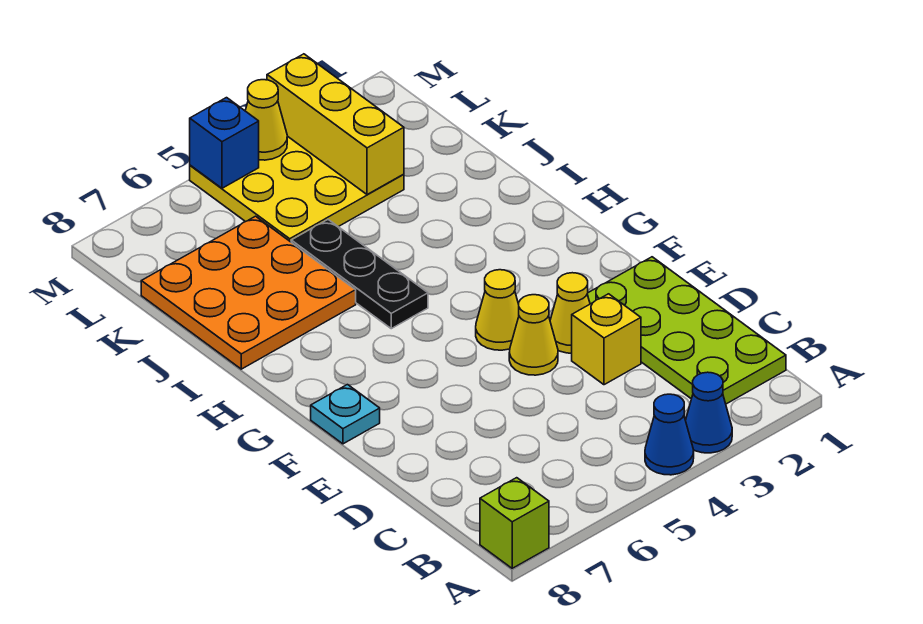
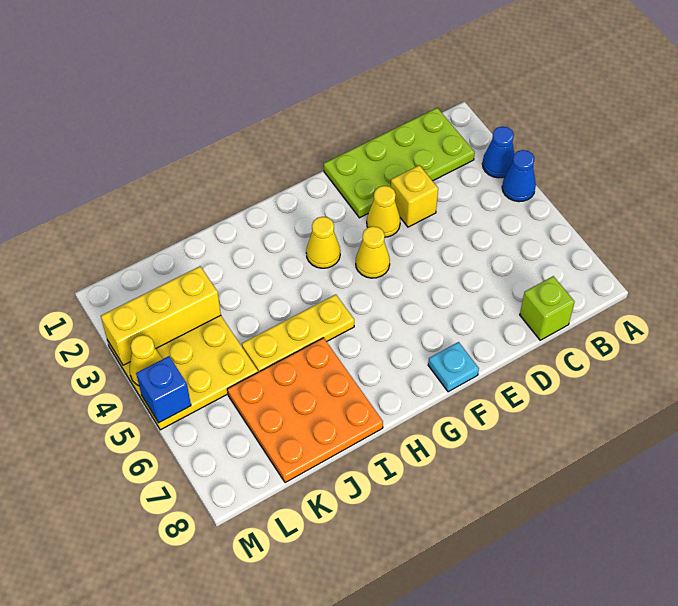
lime brick A8 level 1 -> lime brick C8 level 1
yellow cone E4 level 1 -> yellow cone G3 level 1
black plate H5:J5 level 1 -> yellow plate H5:J5 level 1

